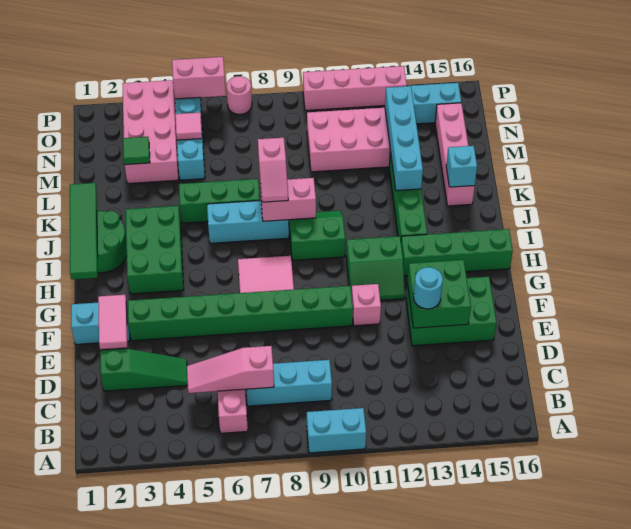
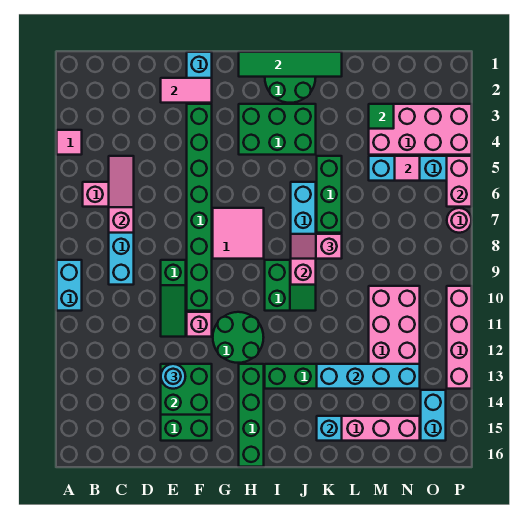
none -> pink tile A4 level 1
green slope D2:D4 level 1 top 2 -> green slope E9:E11 level 1 top 9
green slope G11:H12 level 1 top H -> green round brick G11:H12 level 1

